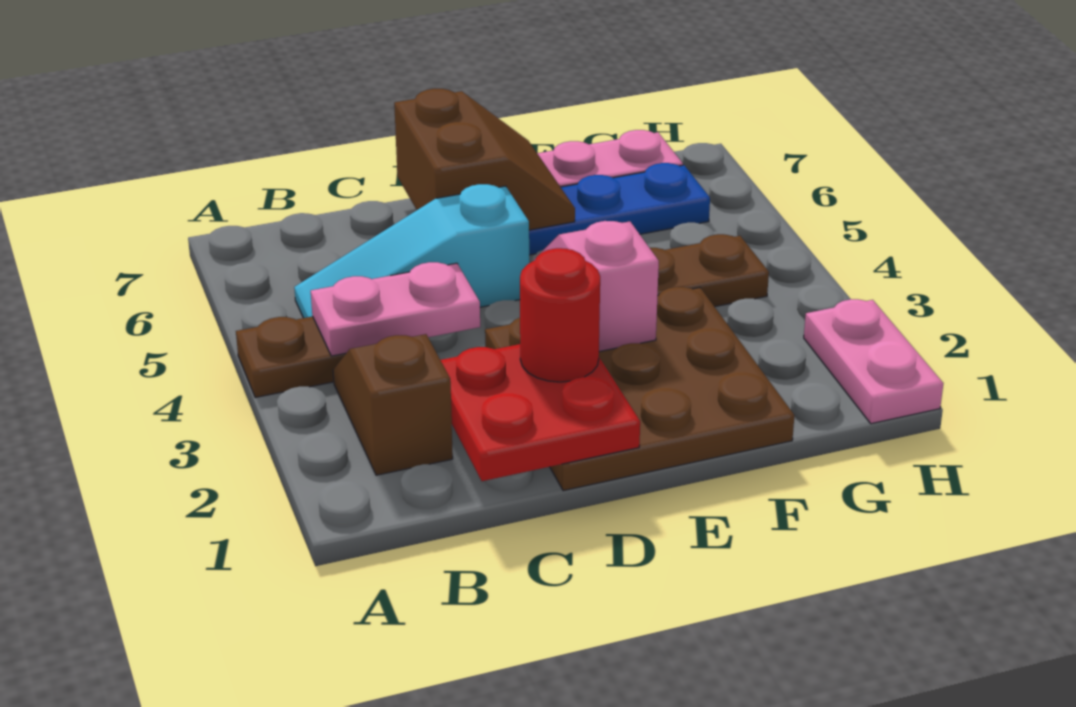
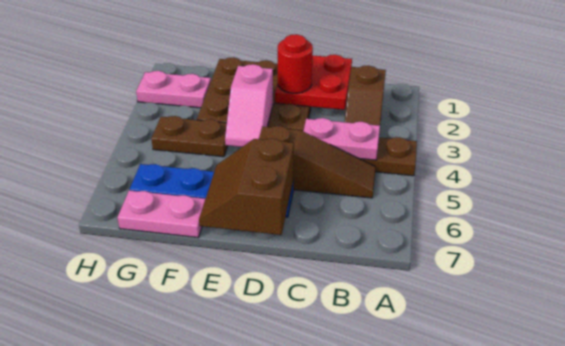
cyan slope B5:D5 level 1 top D -> brown slope B5:D5 level 1 top D
pink plate H1:H2 level 1 -> pink plate G2:H2 level 1

